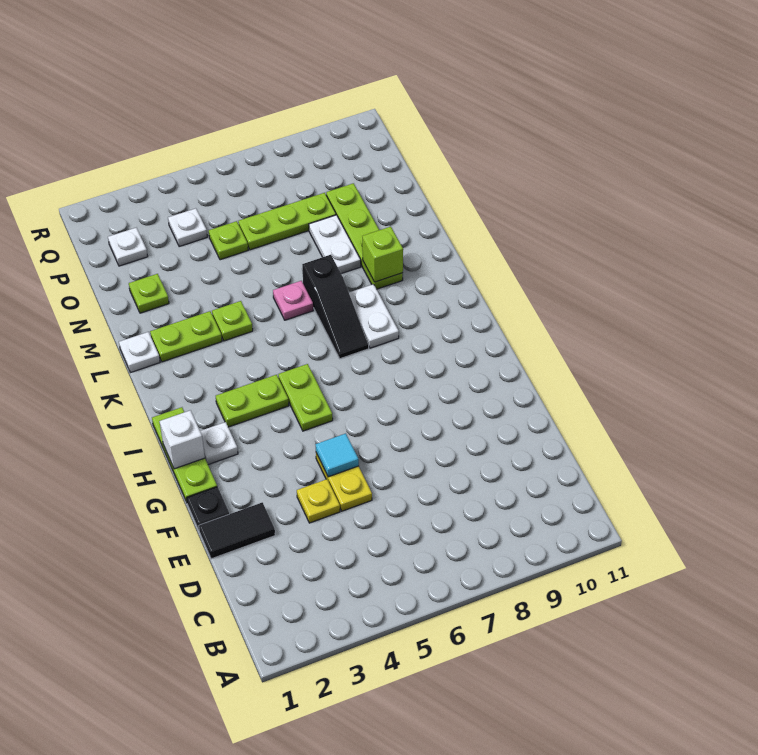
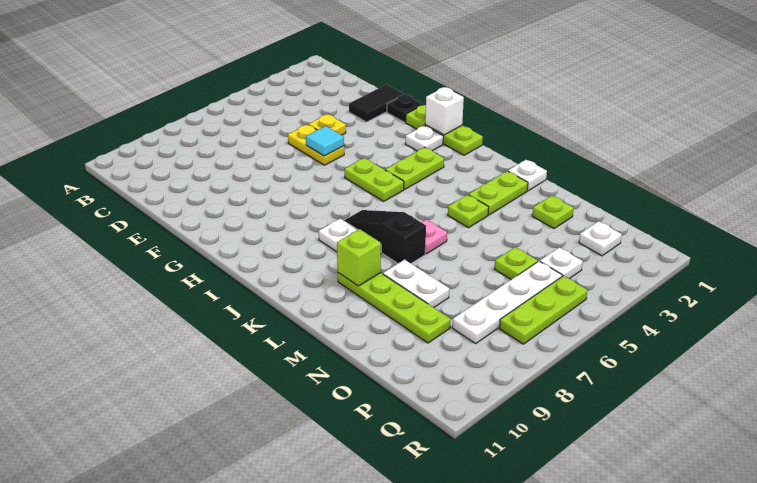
lime plate O6:O8 level 1 -> lime plate Q5:Q7 level 1
none -> white plate P5:P8 level 1

